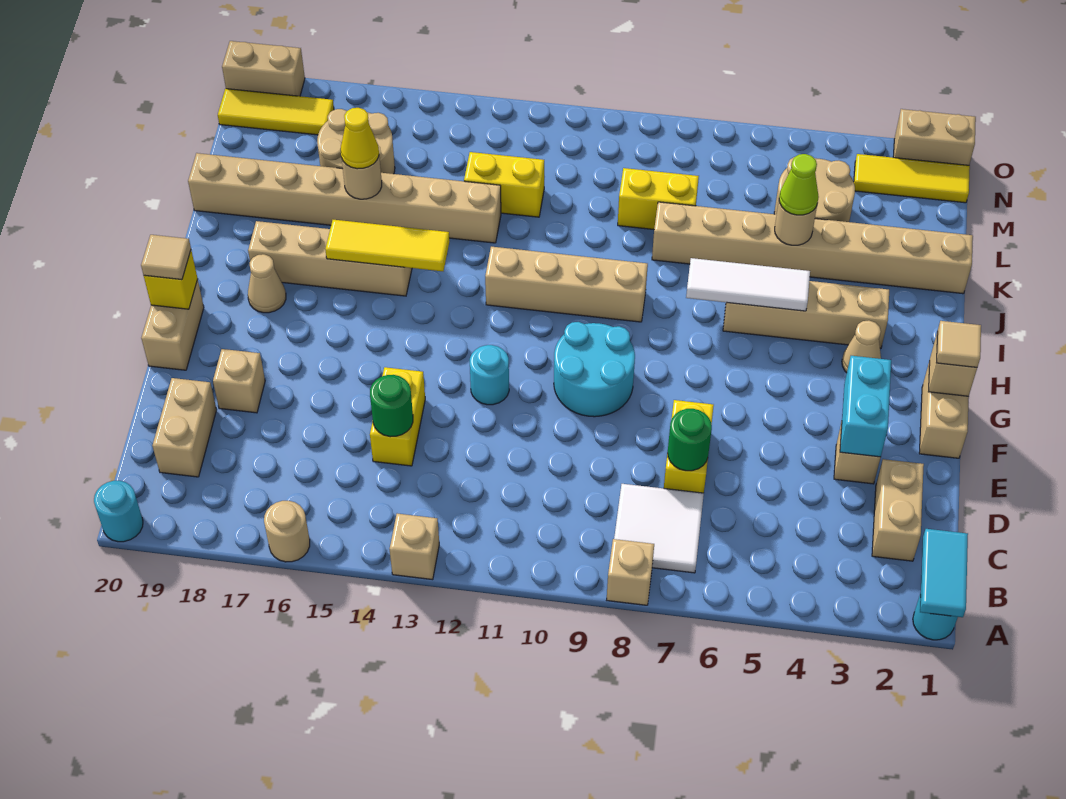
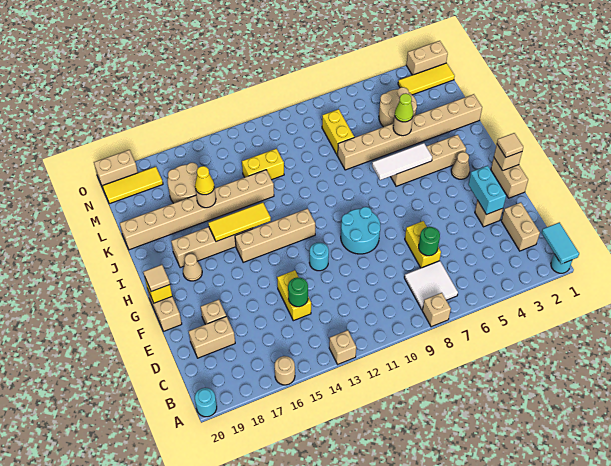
tan brick C19:D19 level 1 -> tan brick D18:D19 level 1
tan brick I9:I12 level 1 -> tan brick H12:H15 level 1
yellow brick L8:L9 level 1 -> yellow brick L8:M8 level 1

